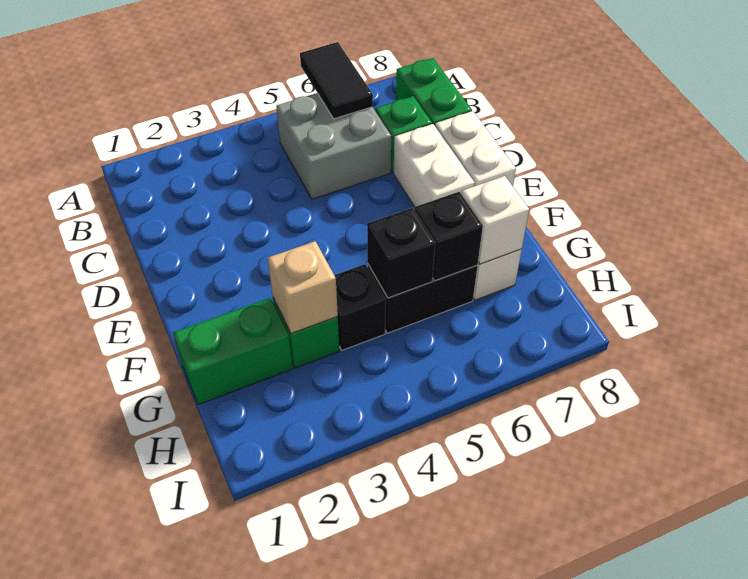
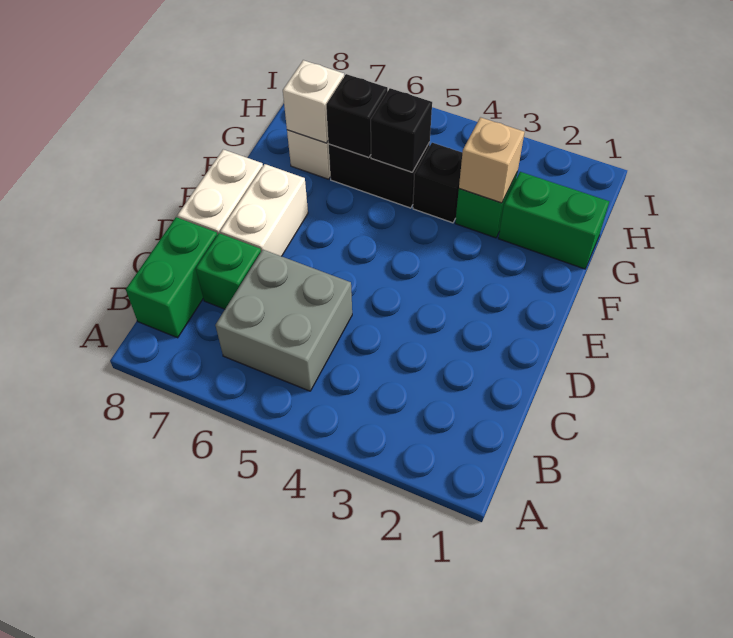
black tile A6:B6 level 2 -> none

